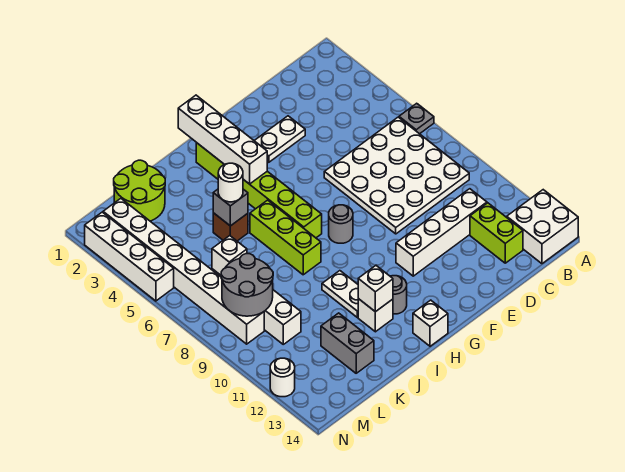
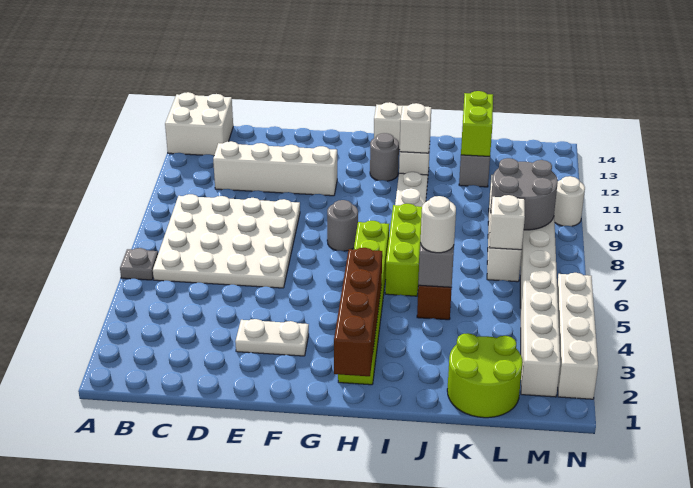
lime brick C12:C13 level 1 -> lime brick K12:K13 level 2
white brick H1:H4 level 2 -> brown brick H1:H4 level 2
white round brick N12 level 1 -> white round brick N10 level 1

